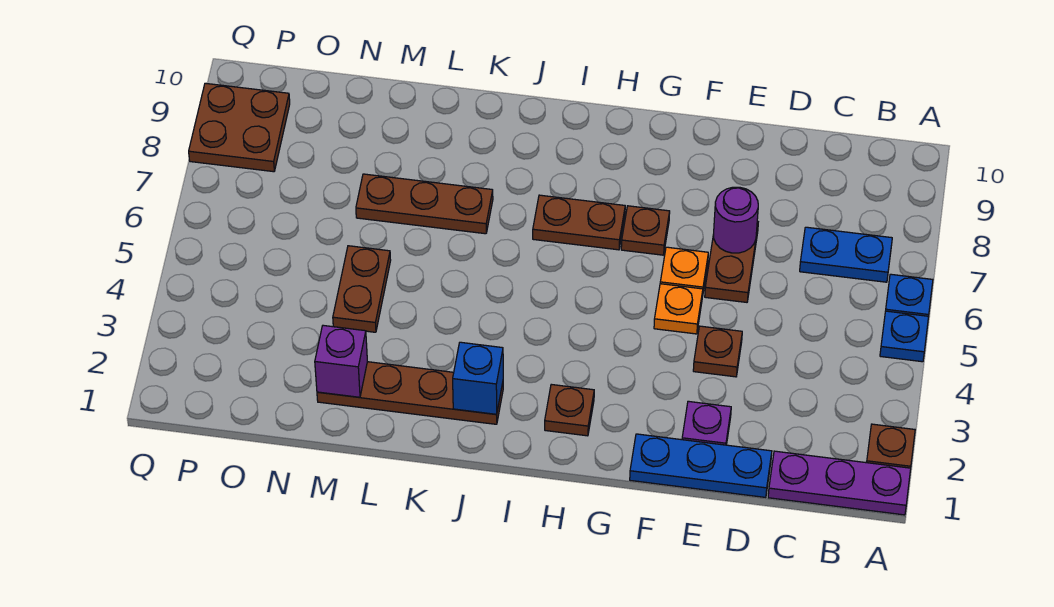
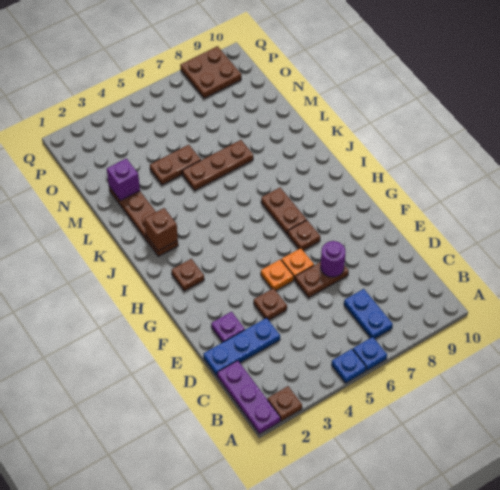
blue plate D1:F1 level 1 -> blue plate D1:D3 level 1
blue brick J2 level 2 -> brown brick J2 level 2
brown plate K7:M7 level 1 -> brown plate L5:L7 level 1

